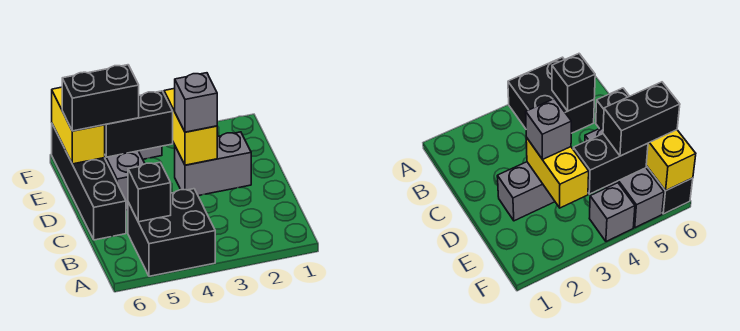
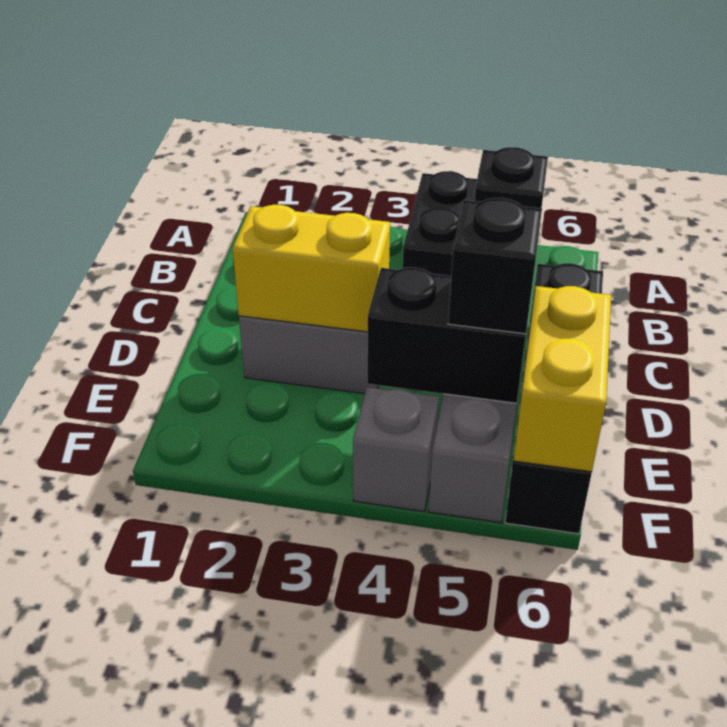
yellow brick D3:E3 level 2 -> yellow brick D2:D3 level 2
grey brick D3 level 3 -> none
black brick E5:E6 level 3 -> black brick E5 level 3

